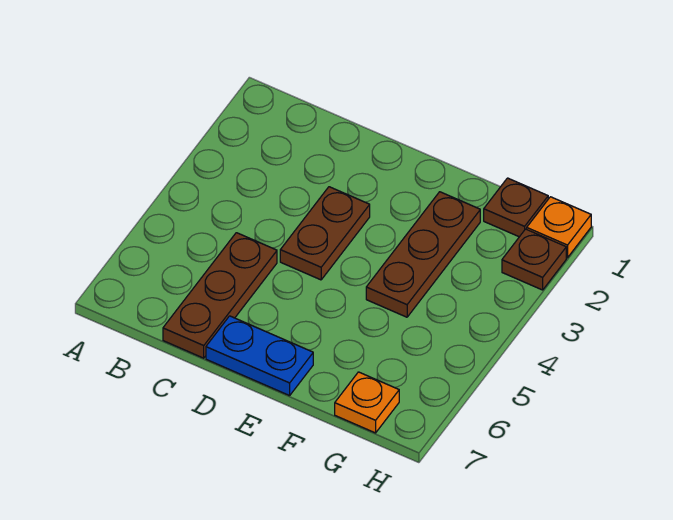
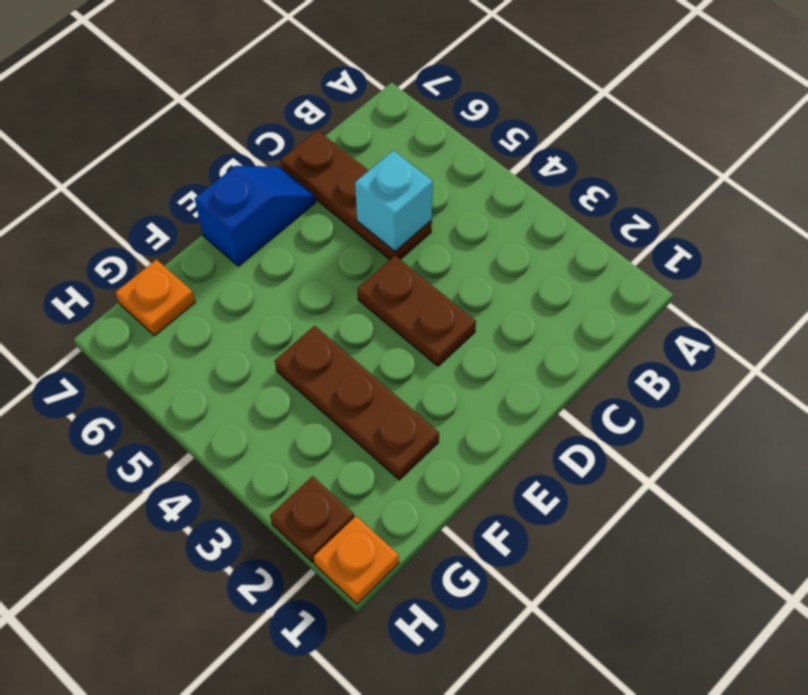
none -> cyan brick C5 level 2
blue plate D7:E7 level 1 -> blue slope D7:E7 level 1 top E
brown plate G1 level 1 -> none

